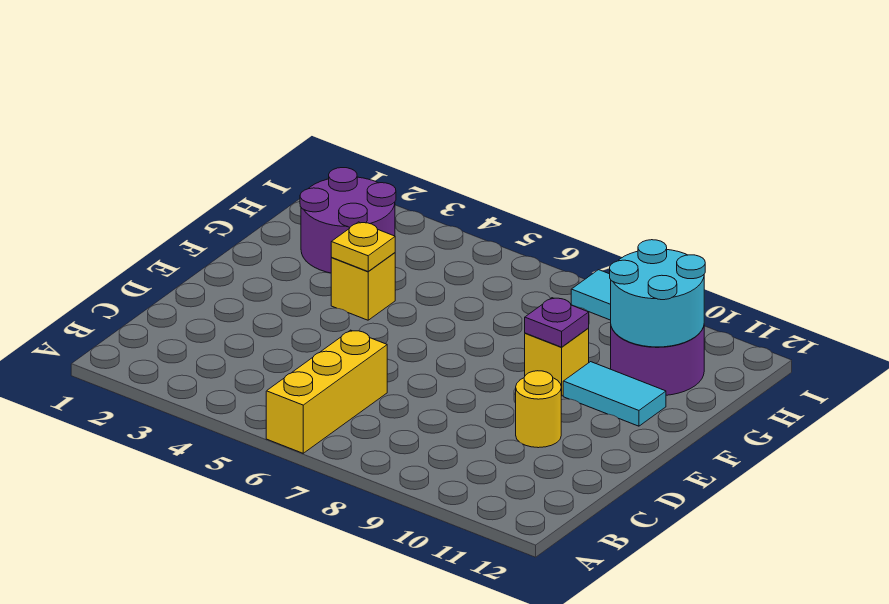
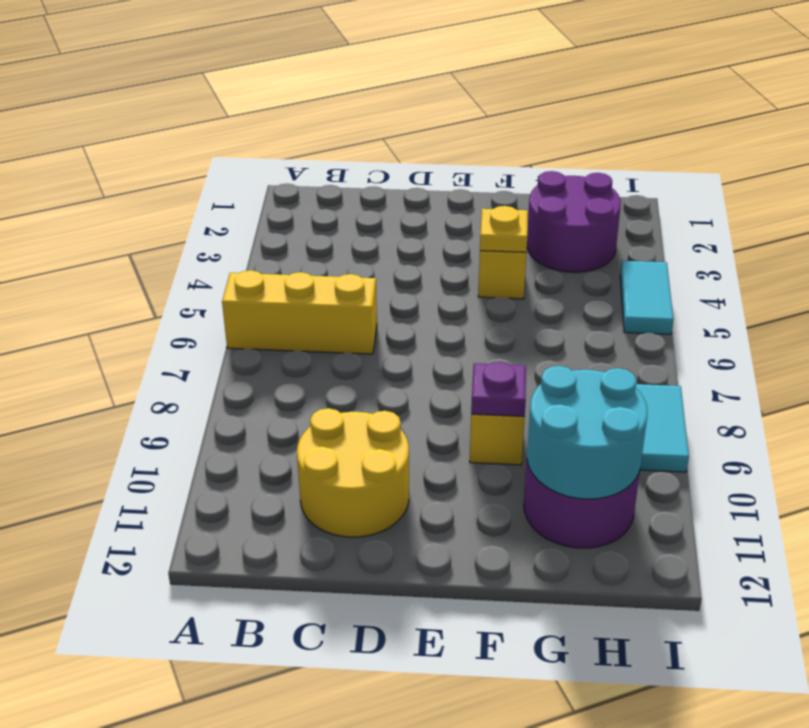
yellow round brick D10 level 1 -> yellow round brick C10:D11 level 1
cyan tile F10:F11 level 1 -> cyan tile I4:I5 level 1

